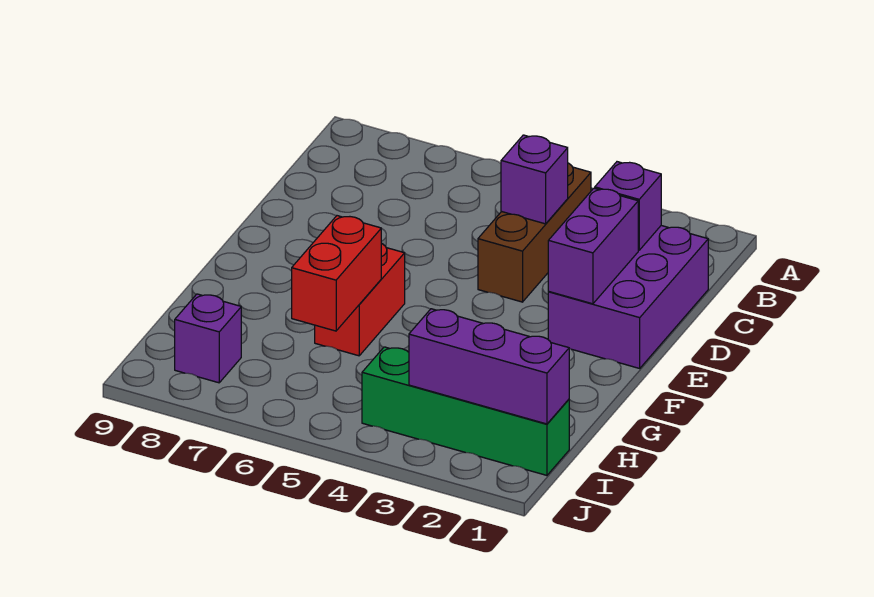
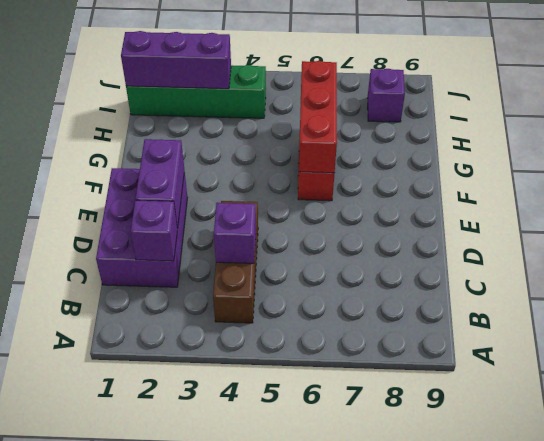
red brick G6:H6 level 2 -> red brick F6:H6 level 2

